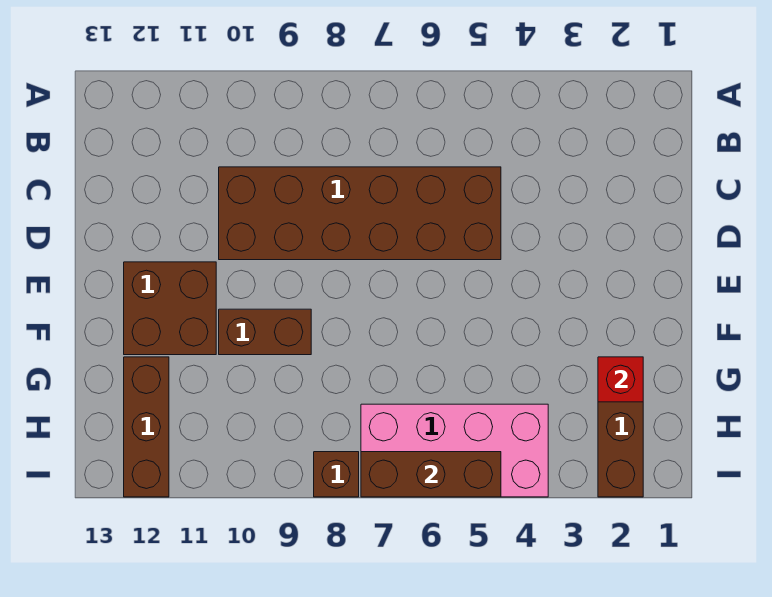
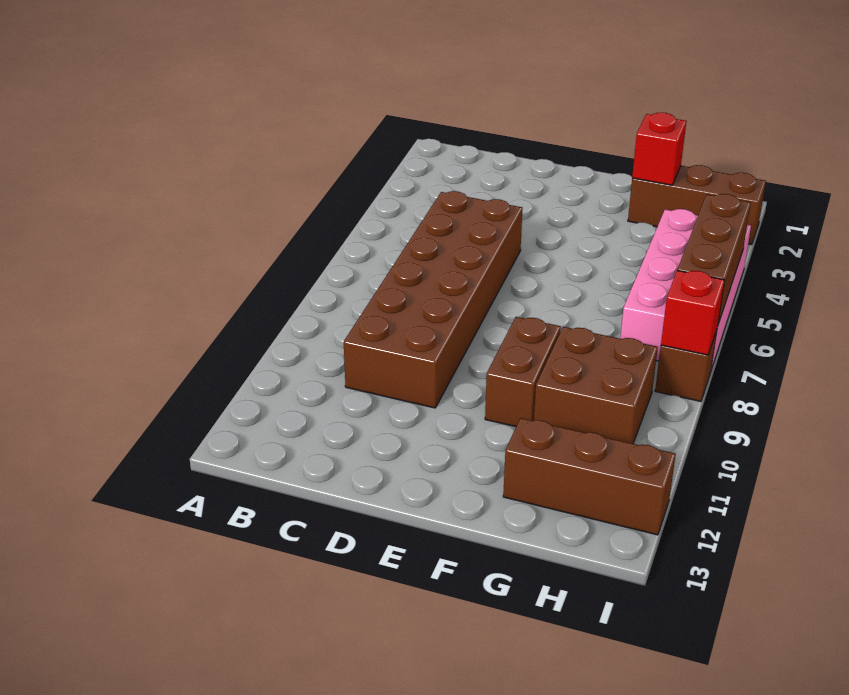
brown brick E11:F12 level 1 -> brown brick G9:H10 level 1
none -> red brick I8 level 2

